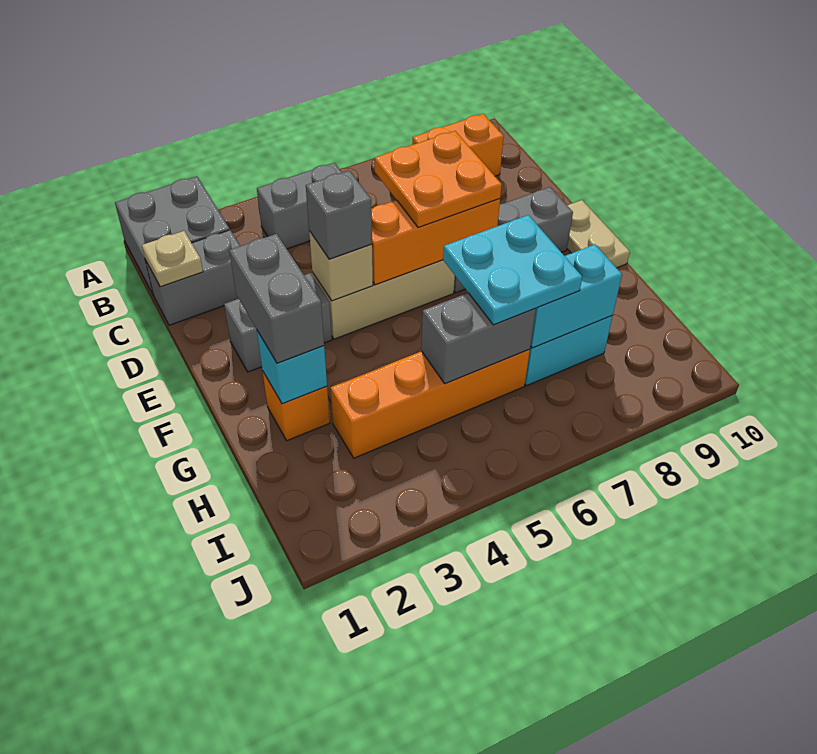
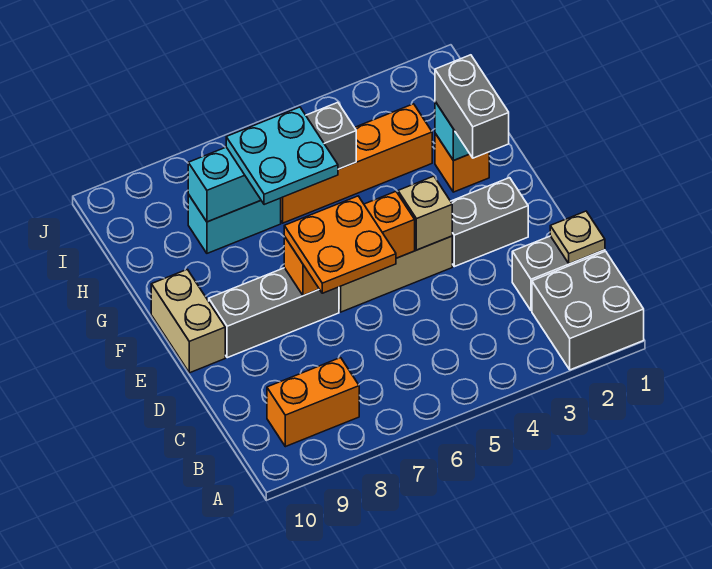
grey brick B4:B5 level 1 -> none
grey brick E4 level 3 -> none
tan plate E10:F10 level 1 -> tan brick E10:F10 level 1

